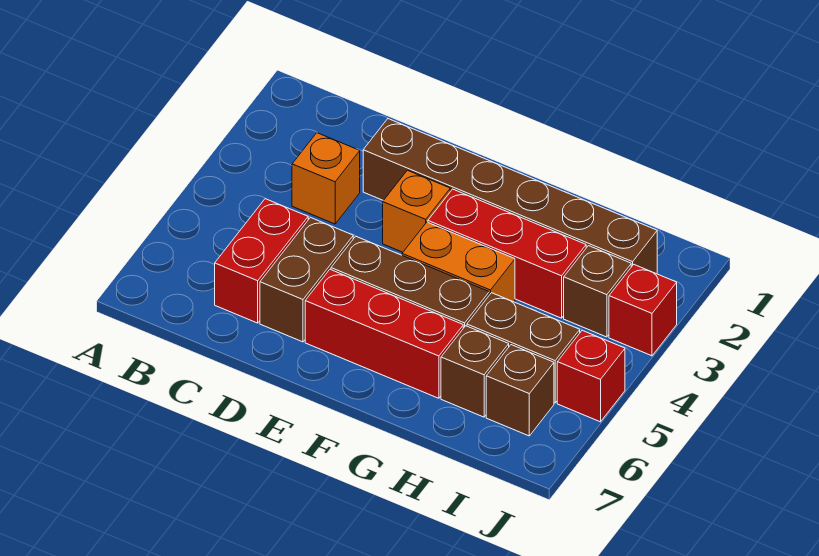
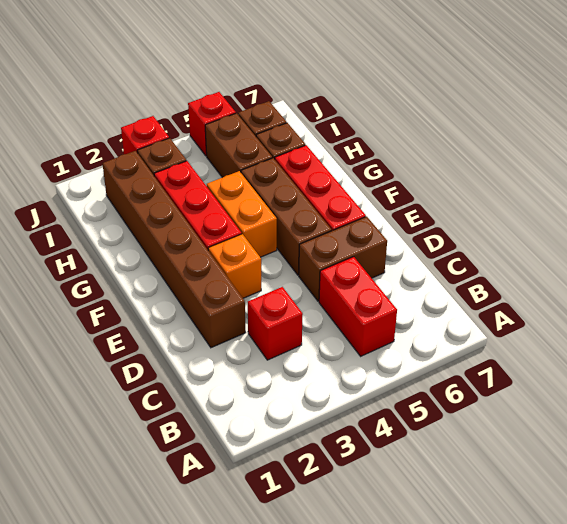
orange brick C3 level 1 -> red brick C3 level 1
red brick C5:C6 level 1 -> red brick B5:C5 level 1

